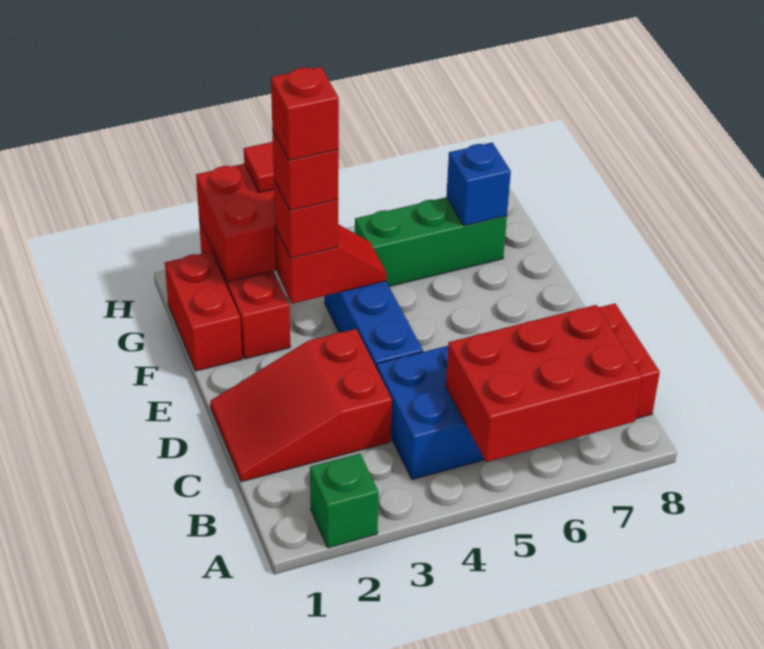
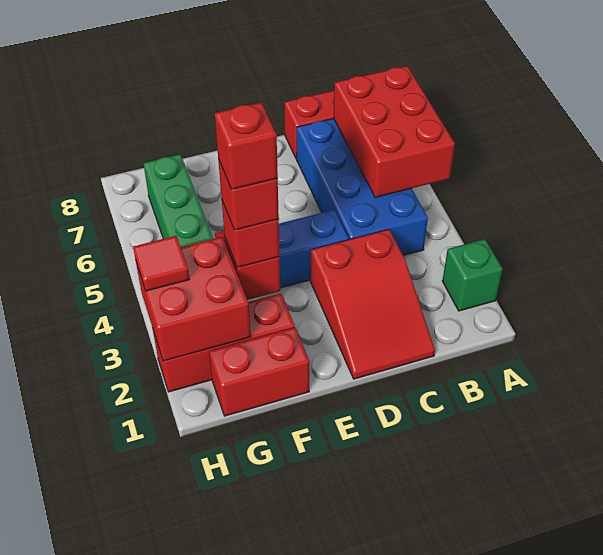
blue brick G7 level 2 -> none

